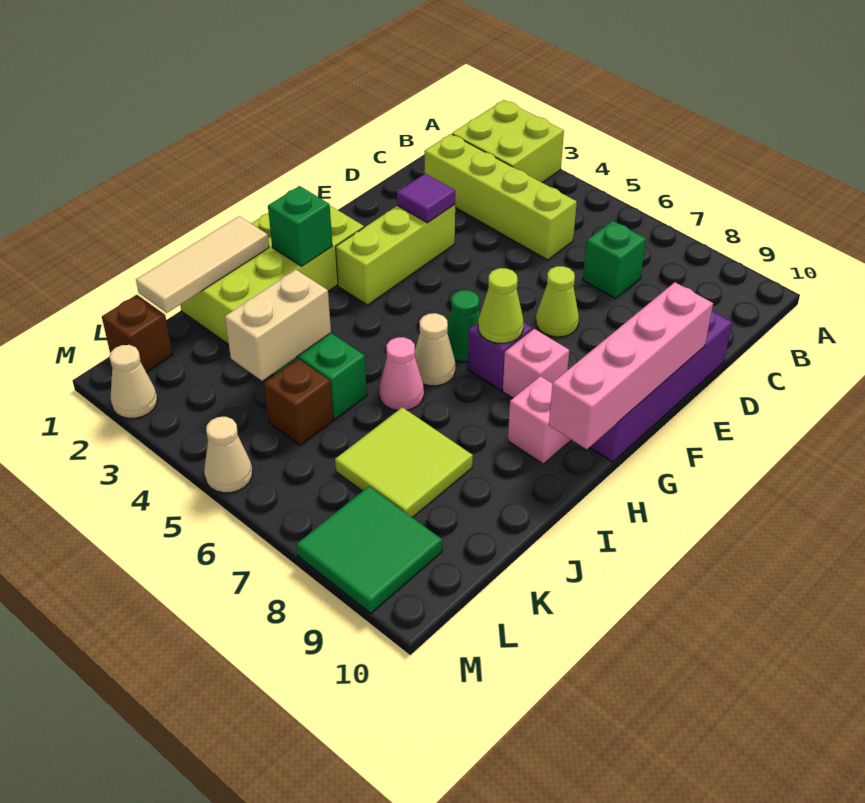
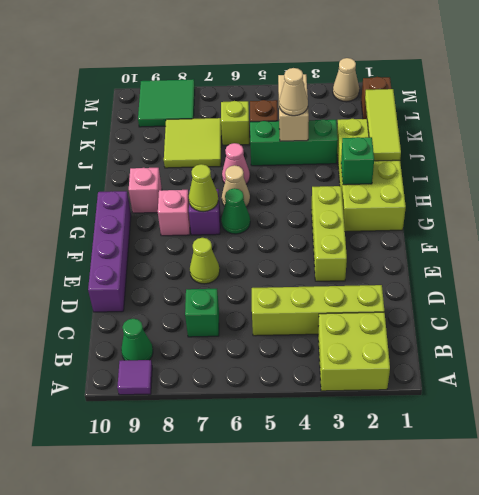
none -> green cone B9 level 1
purple tile E3 level 2 -> purple tile A9 level 1
pink brick E10:H10 level 2 -> none
tan tile I1:K1 level 2 -> lime tile I1:K1 level 2
none -> lime brick K6 level 1
tan cone M5 level 1 -> tan cone J4 level 3

